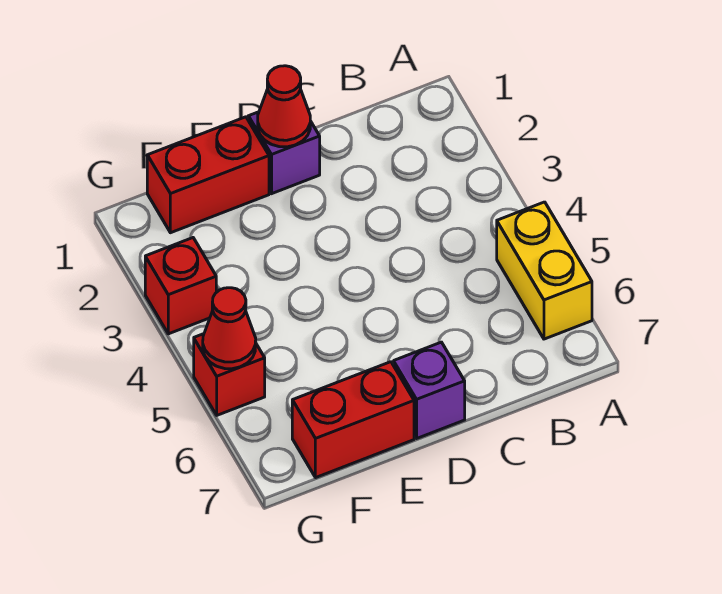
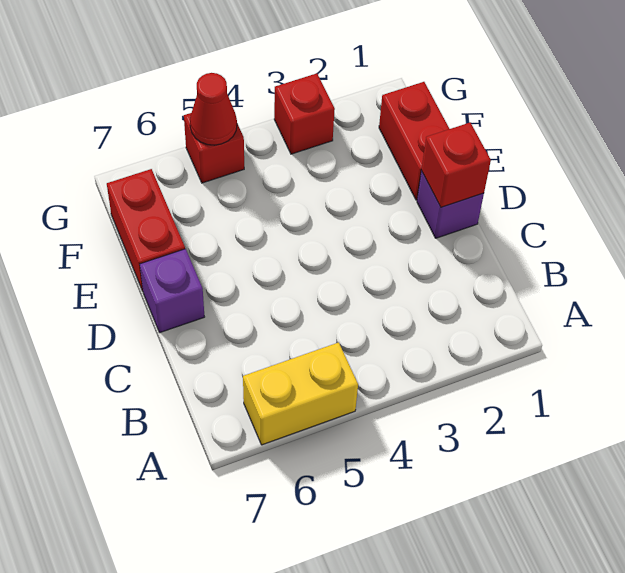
red cone D1 level 2 -> red brick D1 level 2

